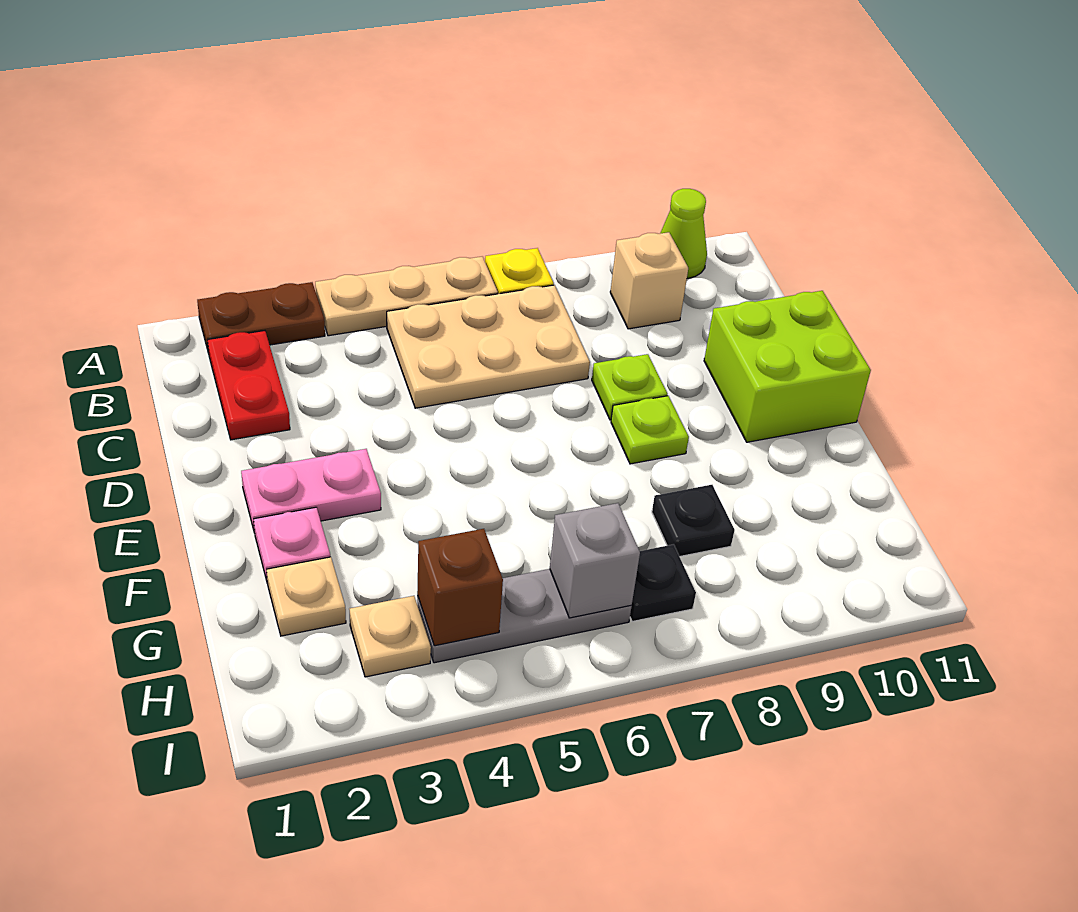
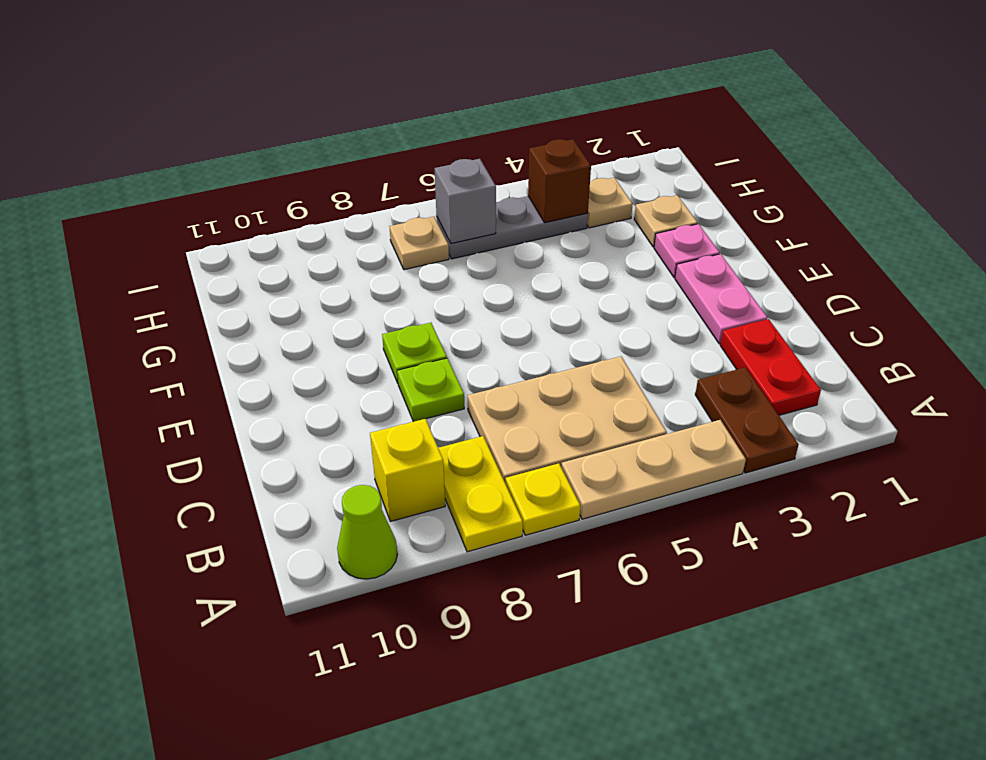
brown plate A2:A3 level 1 -> brown plate A3:B3 level 1
none -> yellow plate A8:B8 level 1
tan brick B9 level 1 -> yellow brick B9 level 1
lime brick D10:E11 level 1 -> none
pink plate E2:E3 level 1 -> pink plate D2:E2 level 1
black plate G8 level 1 -> none
black plate H7 level 1 -> tan plate H7 level 1

